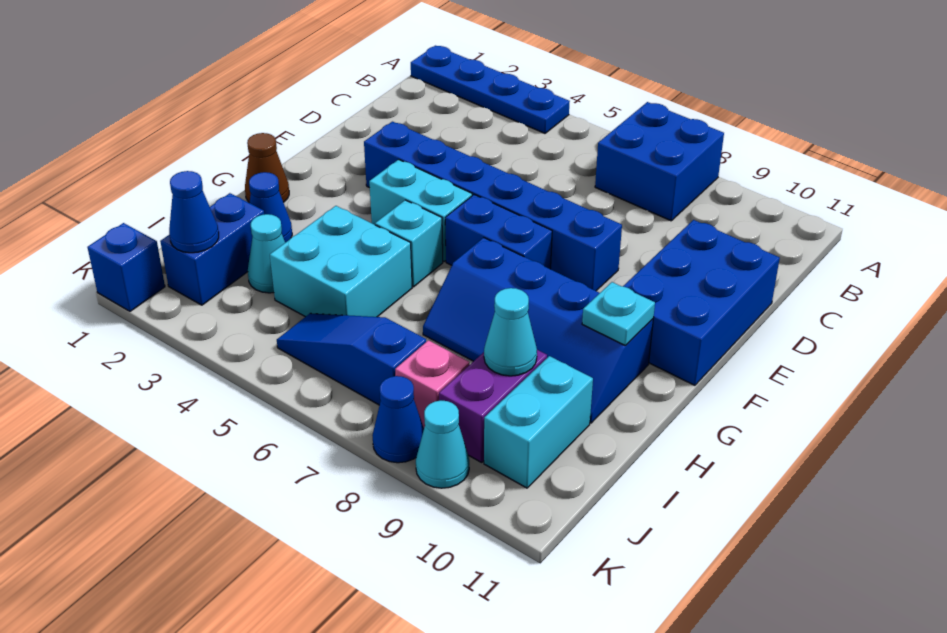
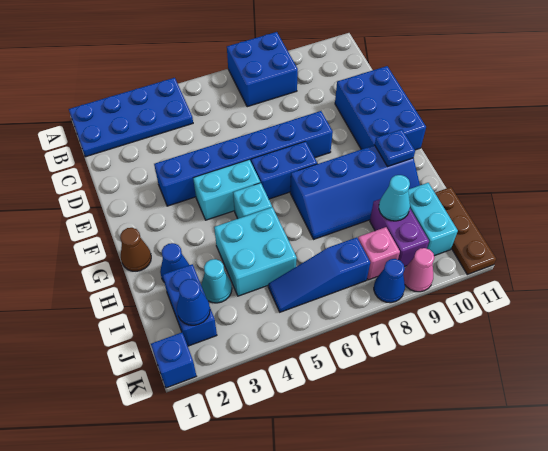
blue plate A1:A4 level 1 -> blue plate A1:B4 level 1
cyan plate G10 level 2 -> blue plate G10 level 2
none -> brown plate I11:K11 level 1
cyan cone K9 level 1 -> pink cone K9 level 1

